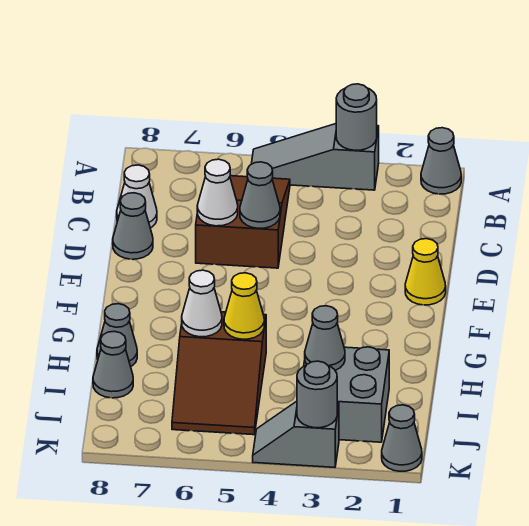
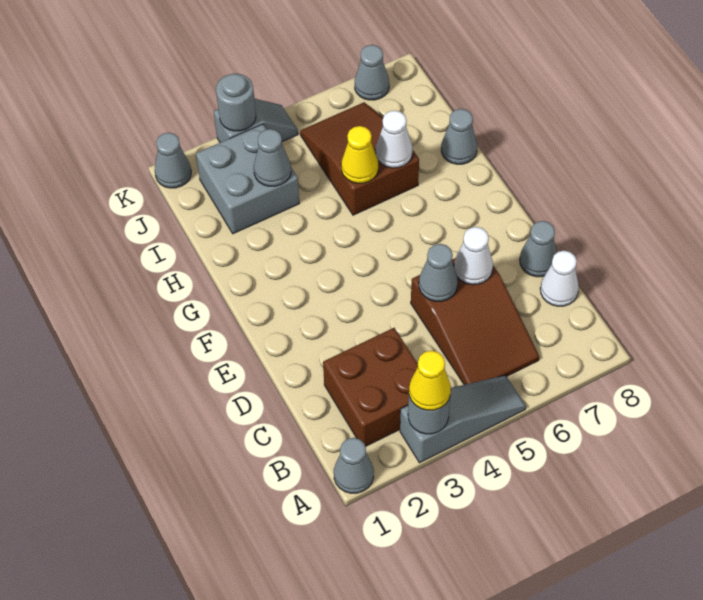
none -> brown brick B2:C3 level 1
yellow cone E1 level 1 -> yellow cone A3 level 3
grey cone I8 level 1 -> grey cone K7 level 1

